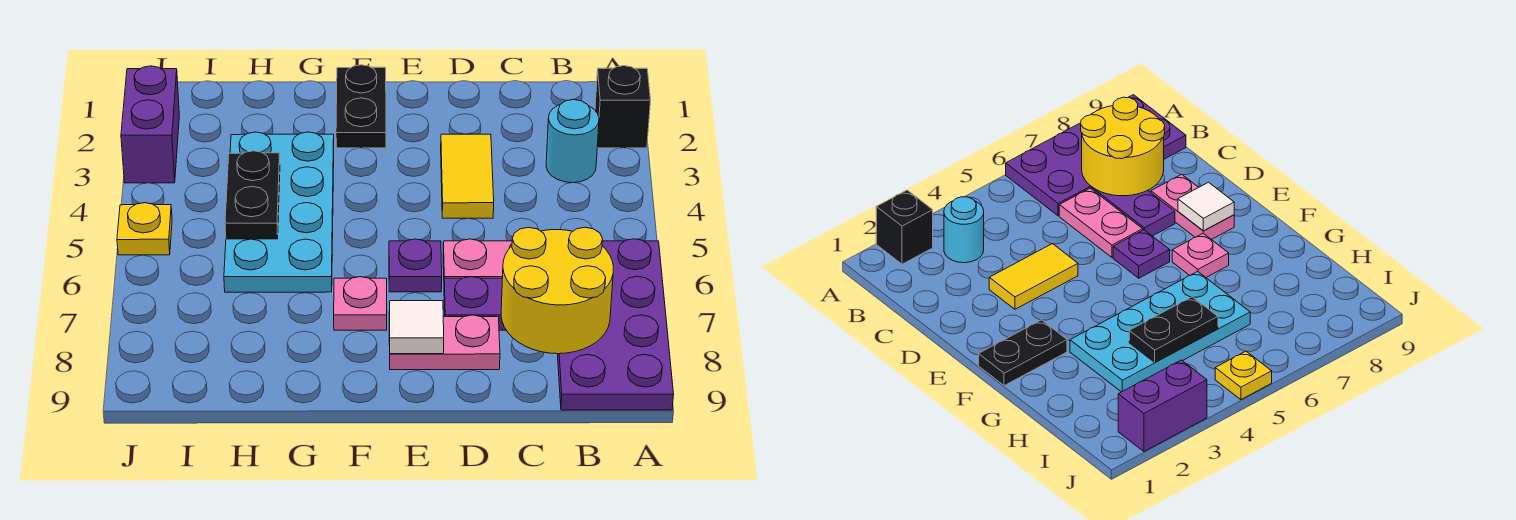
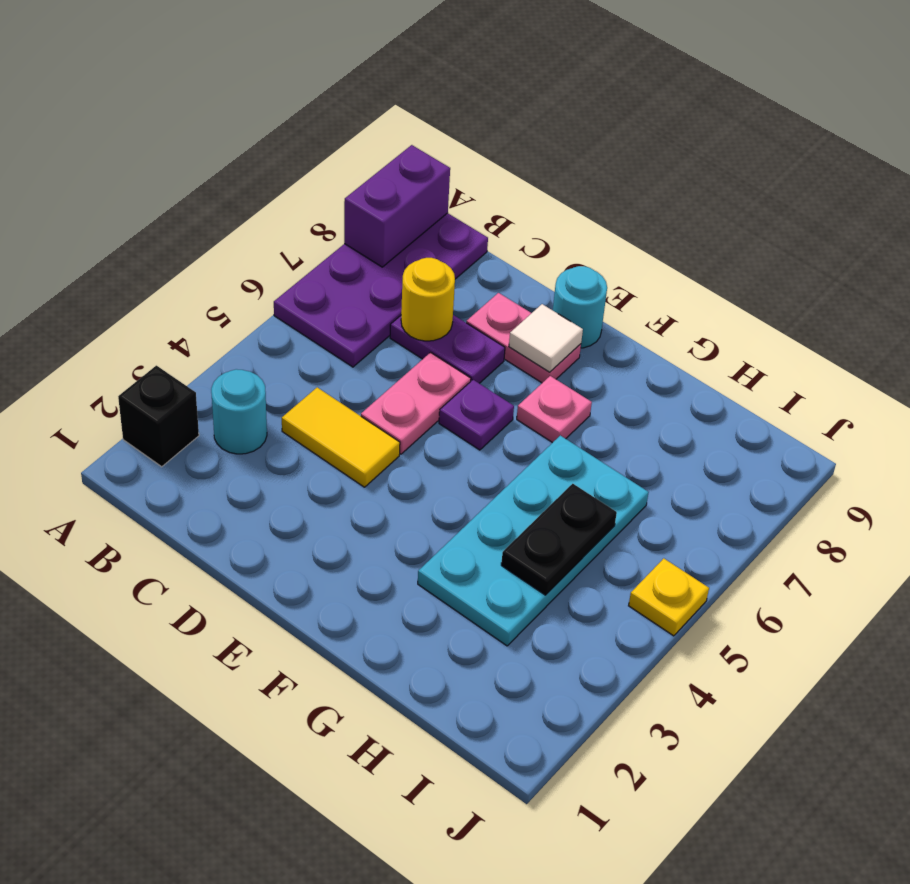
yellow round brick B7:C8 level 2 -> yellow round brick C7 level 2
pink plate C6:D6 level 1 -> pink plate D5:D6 level 1
yellow tile D3:D4 level 1 -> yellow tile C4:D4 level 1
none -> cyan round brick E9 level 1
black plate F1:F2 level 1 -> none
purple brick J2:J3 level 1 -> purple brick A8:A9 level 2

